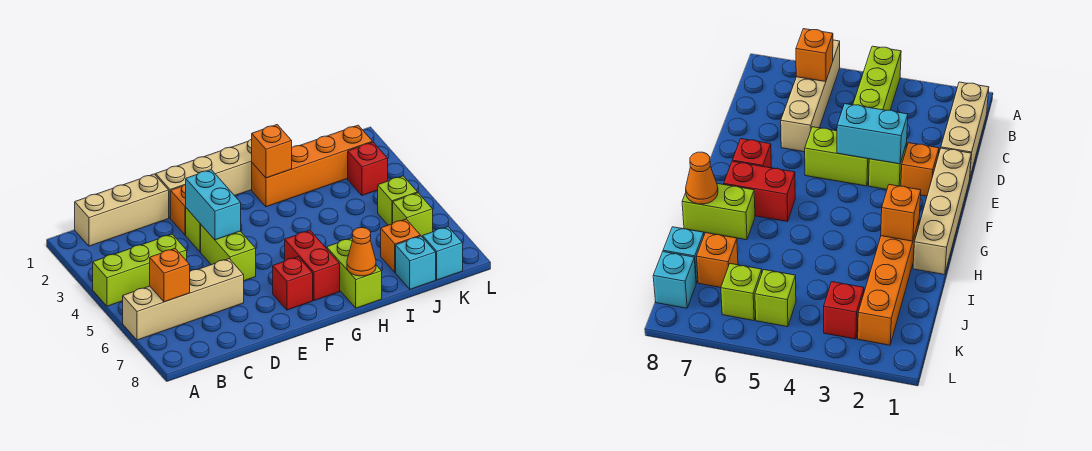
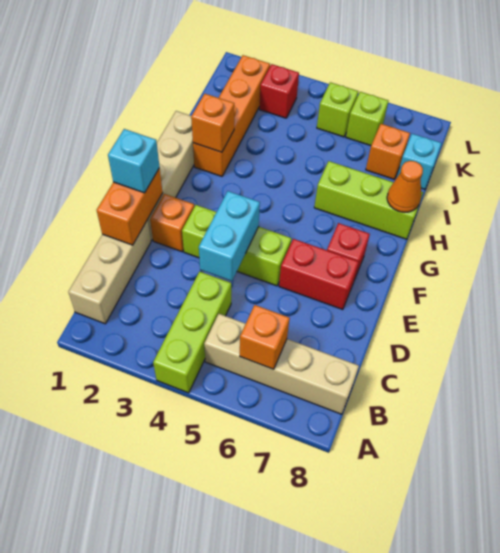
tan brick A6:D6 level 1 -> tan brick B5:B8 level 1
none -> orange brick D1:E1 level 2
cyan brick E3:E4 level 2 -> cyan brick D4:E4 level 2
red brick G6:G7 level 1 -> red brick E6:E7 level 1
lime brick H7:H8 level 1 -> lime brick H6:H8 level 1
cyan brick K8 level 1 -> cyan brick E1 level 3

